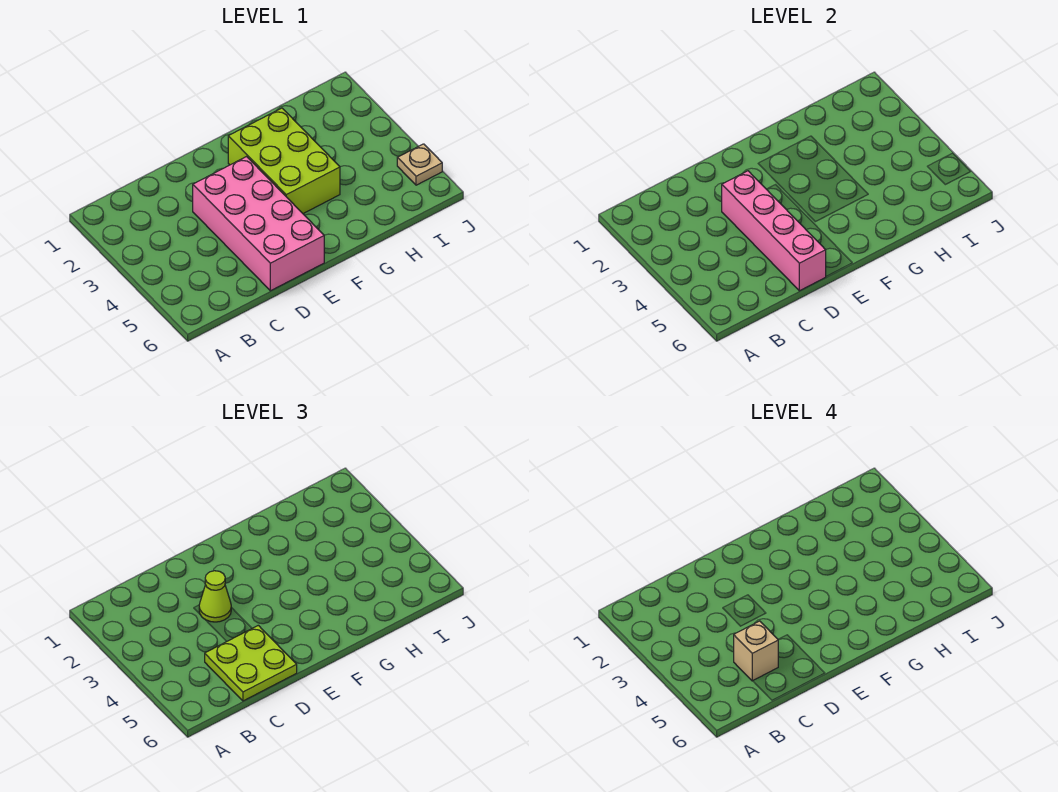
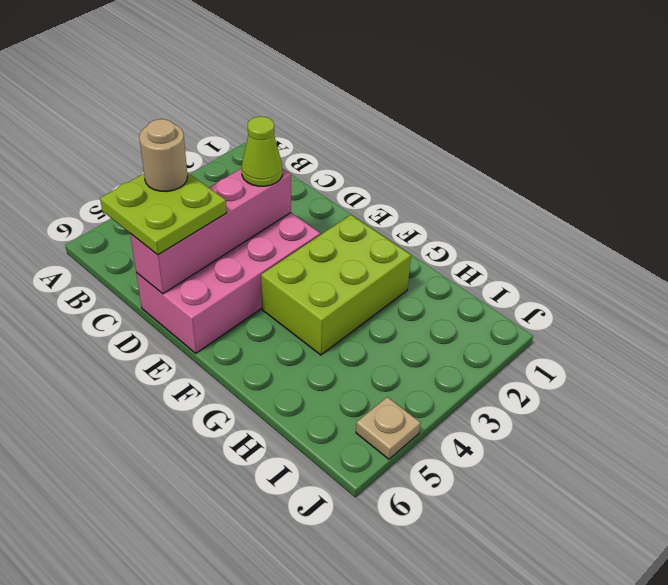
tan brick C5 level 4 -> tan round brick C5 level 4

